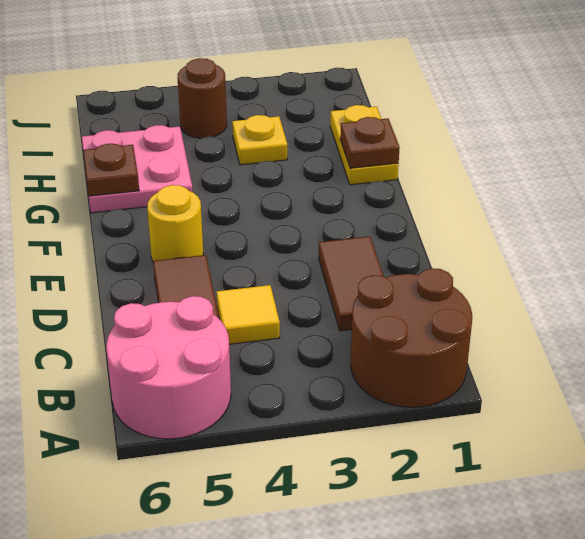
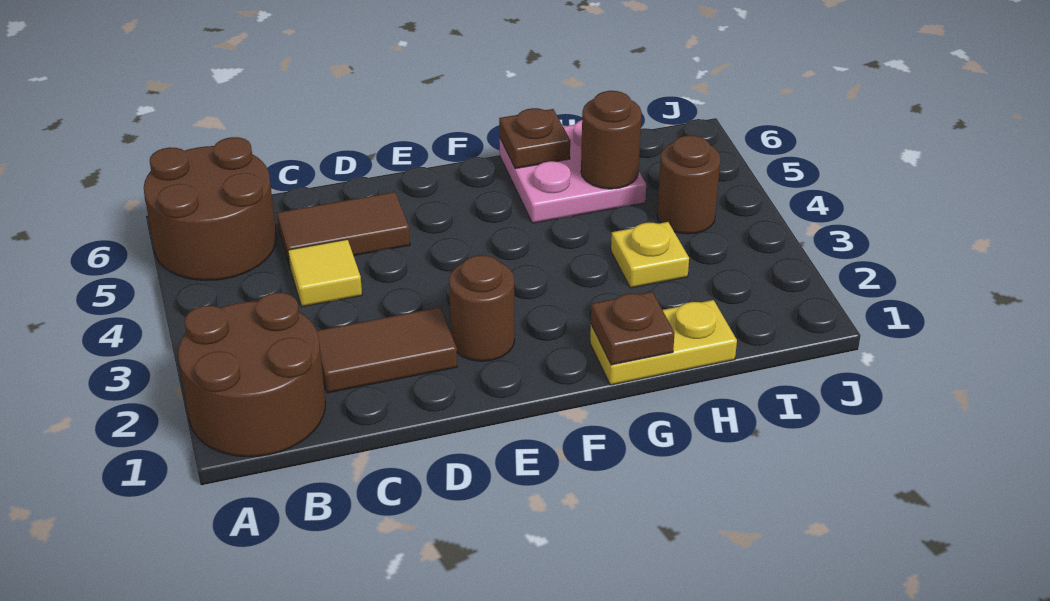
pink round brick A5:B6 level 1 -> brown round brick A5:B6 level 1
none -> brown round brick E2 level 1
yellow round brick E5 level 1 -> none
none -> brown round brick H5 level 2

